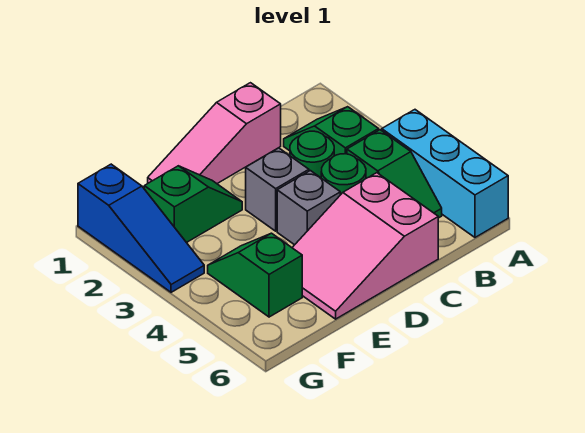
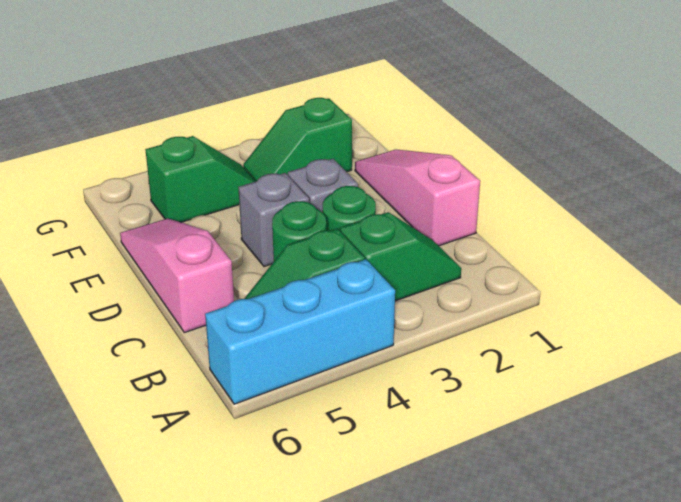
pink slope C5:E6 level 1 top C -> pink slope C6:E6 level 1 top C
green slope E2:F2 level 1 top F -> green slope F2:F3 level 1 top 2
blue slope G1:G3 level 1 top 1 -> none

